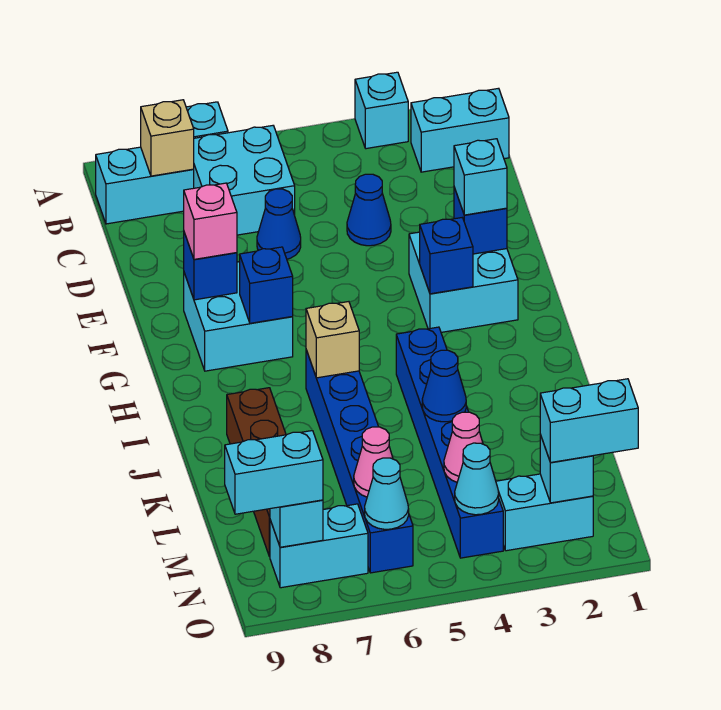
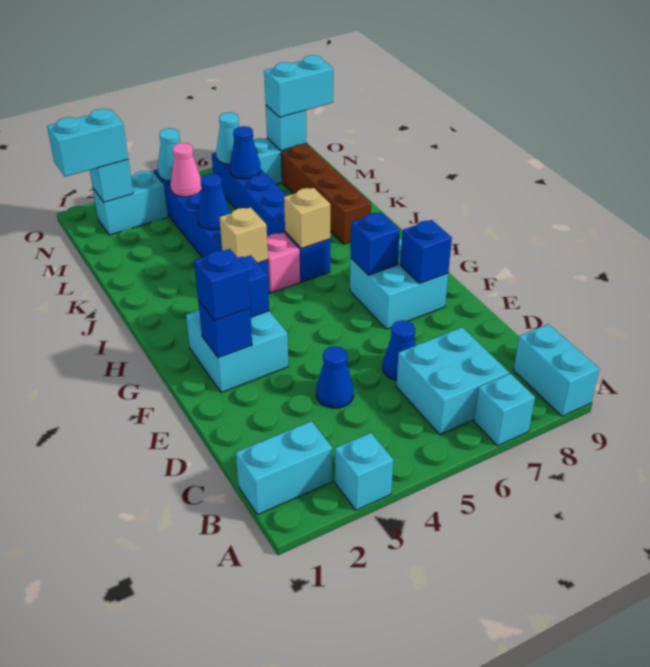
cyan brick B8:B9 level 1 -> cyan brick A9:B9 level 1
tan brick B8 level 2 -> tan brick I4 level 2
cyan brick F2 level 3 -> blue brick F2 level 3
pink brick F8 level 3 -> pink brick I5 level 1
pink cone M6 level 2 -> blue cone M6 level 2

